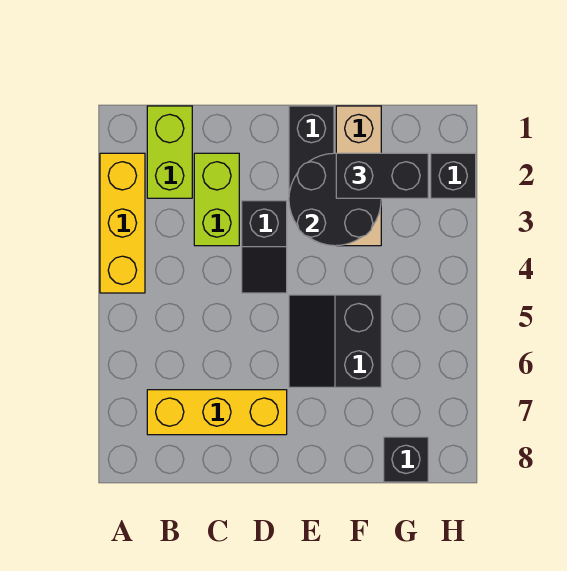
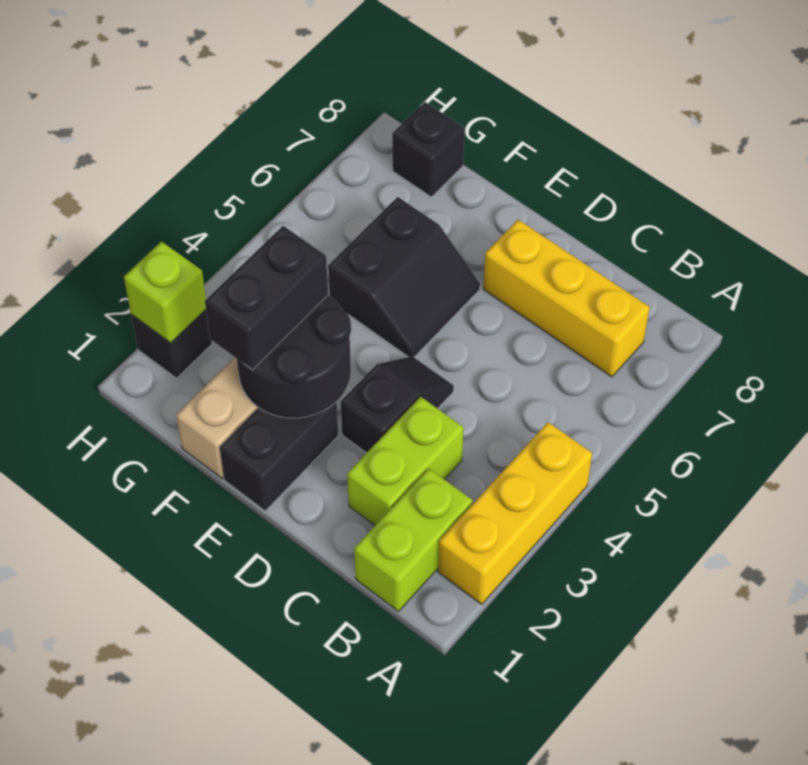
black brick F2:G2 level 3 -> black brick F2:F3 level 3
none -> lime brick H2 level 2

